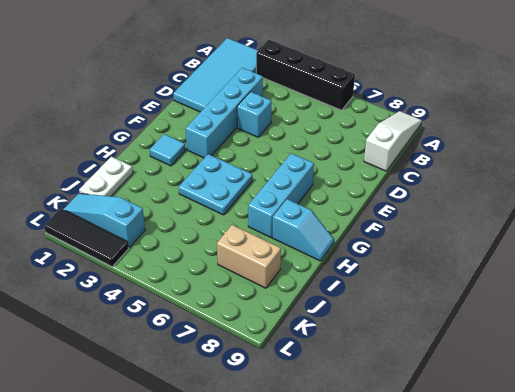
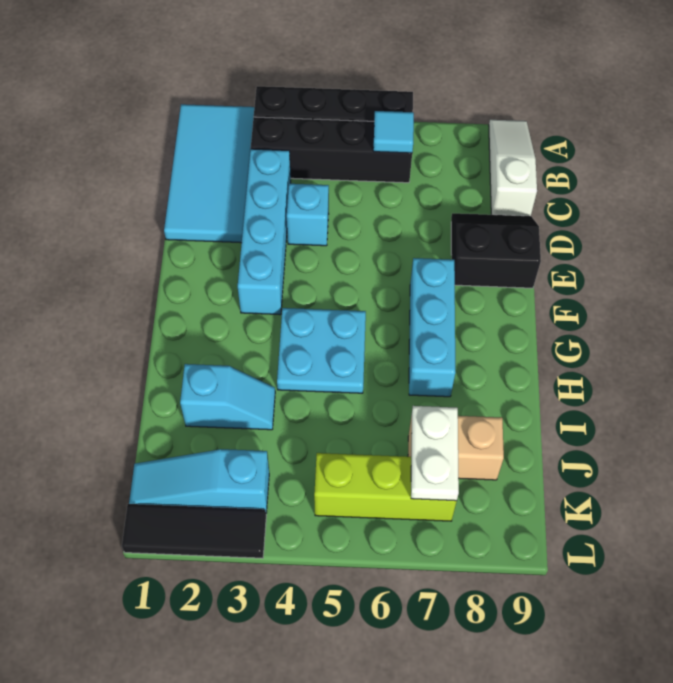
none -> black brick B3:B6 level 1
none -> black slope D8:E9 level 1 top E
cyan tile G2 level 1 -> cyan tile B6 level 2
cyan slope H8:H9 level 1 top 8 -> cyan slope I2:I3 level 1 top 2
white plate I1:J1 level 1 -> white plate J7:K7 level 2
none -> lime brick K5:K7 level 1

